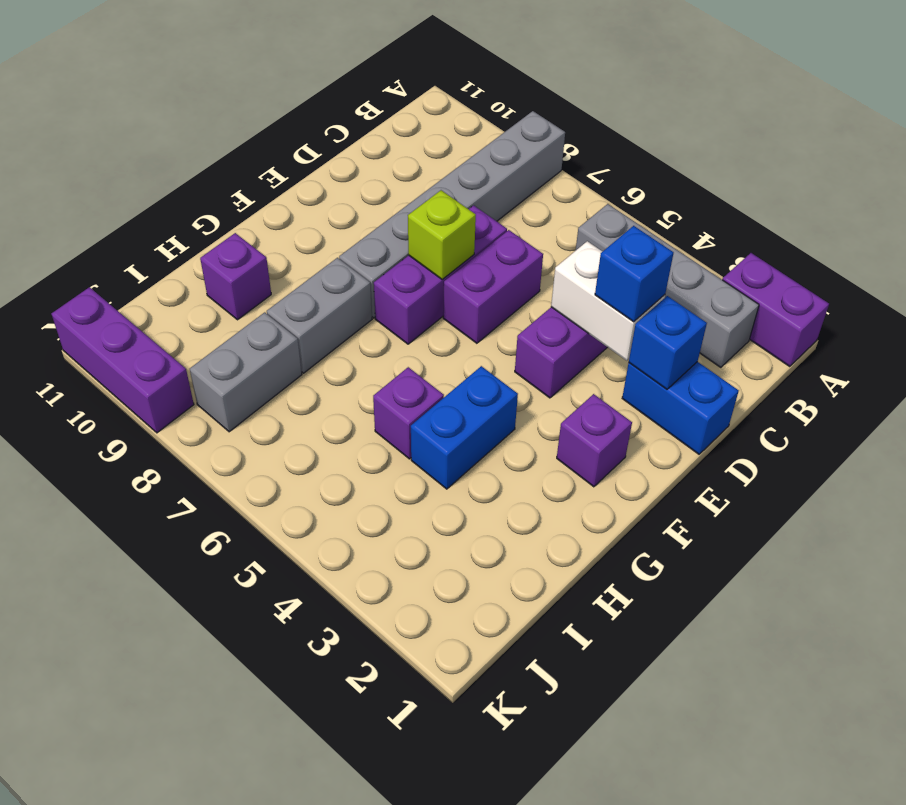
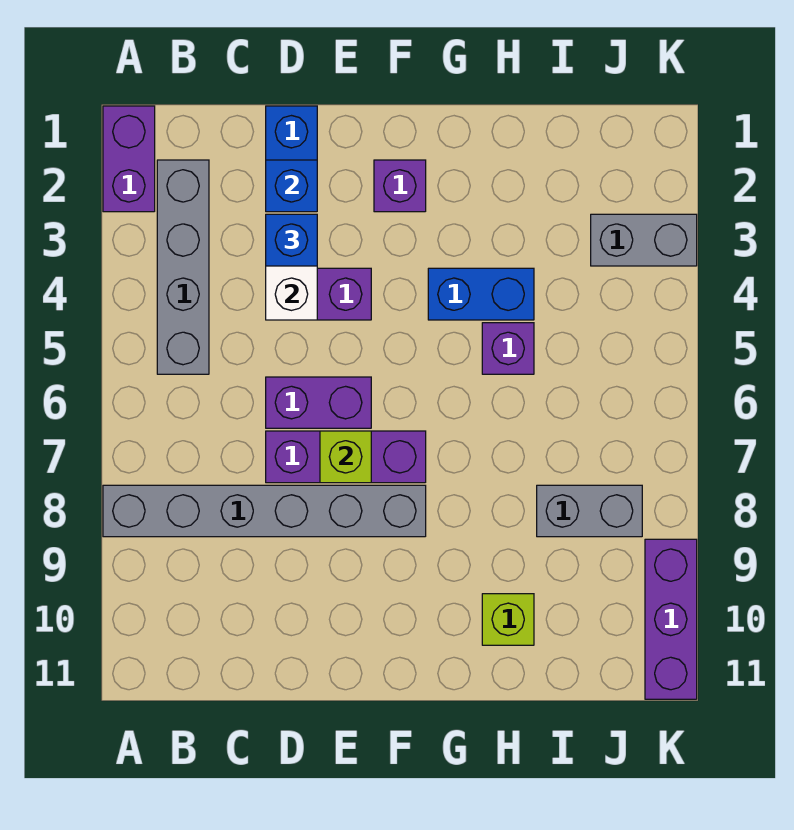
grey brick G8:H8 level 1 -> grey brick J3:K3 level 1
purple brick H10 level 1 -> lime brick H10 level 1

